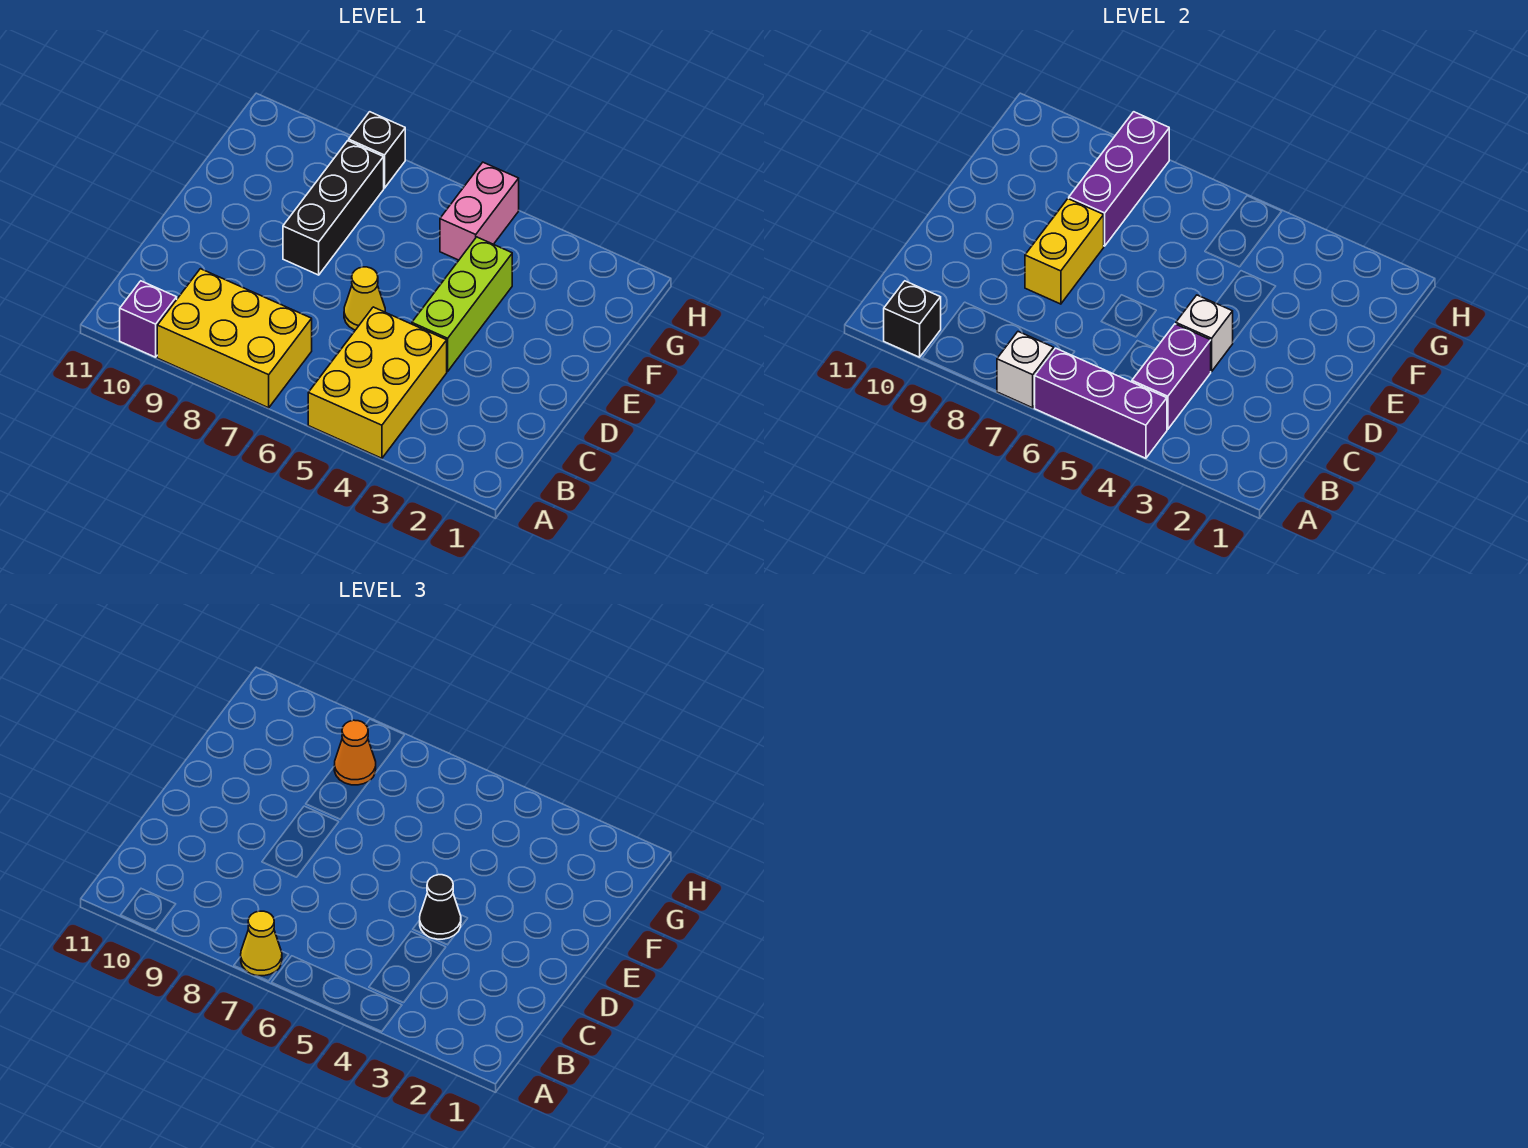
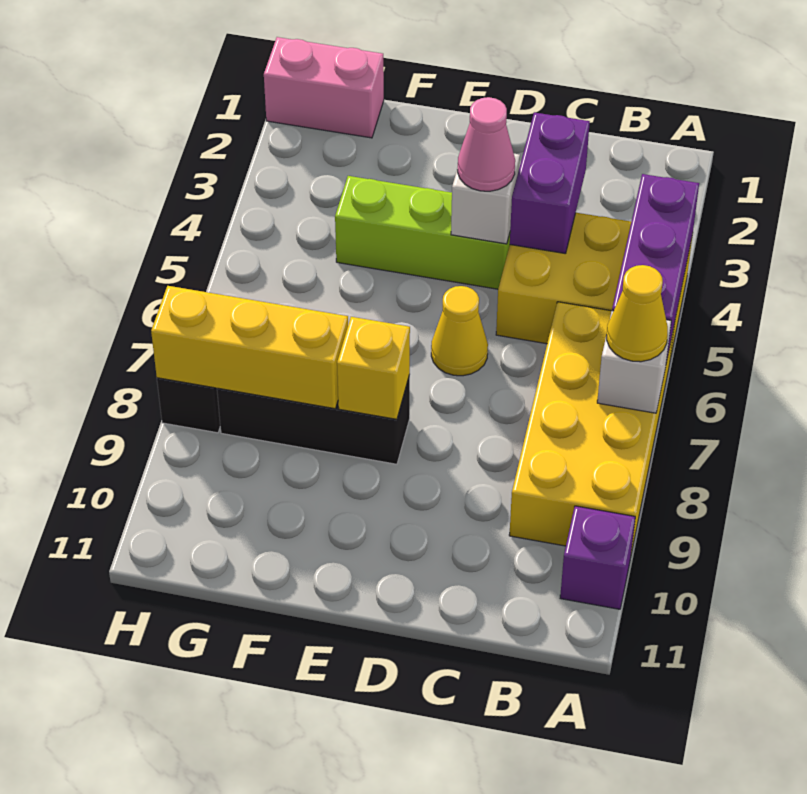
yellow brick A7:B9 level 1 -> yellow brick A6:B9 level 1
black brick A10 level 2 -> none
purple brick B4:C4 level 2 -> purple brick C3:C4 level 2
black cone D4 level 3 -> pink cone D4 level 3
yellow brick D8:E8 level 2 -> yellow brick E8 level 2
purple brick F8:H8 level 2 -> yellow brick F8:H8 level 2
pink brick G5:H5 level 1 -> pink brick G1:H1 level 1
orange cone G8 level 3 -> none

